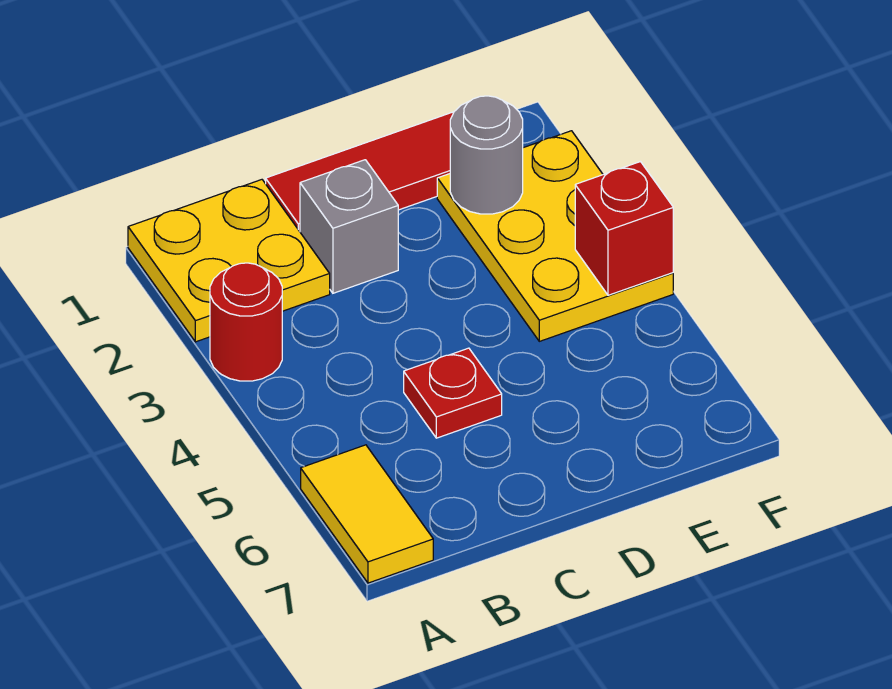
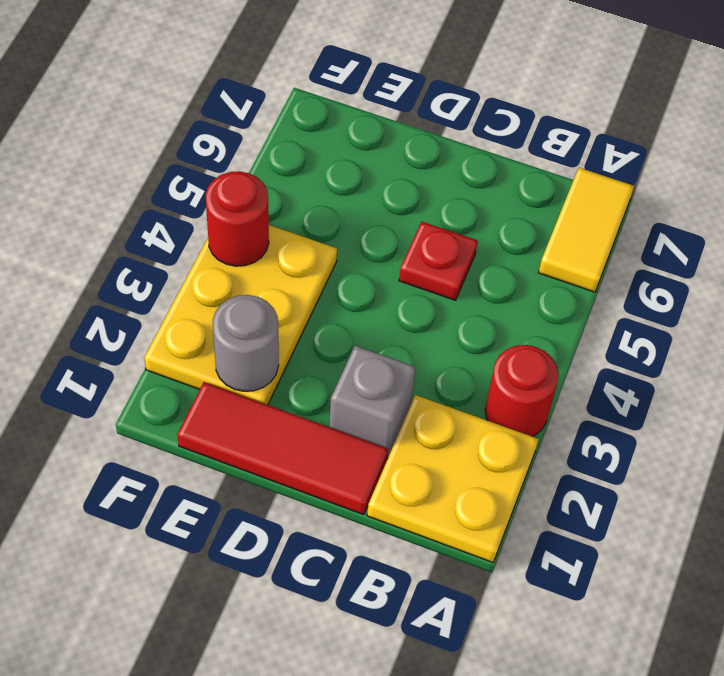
red brick F4 level 2 -> red round brick F4 level 2

